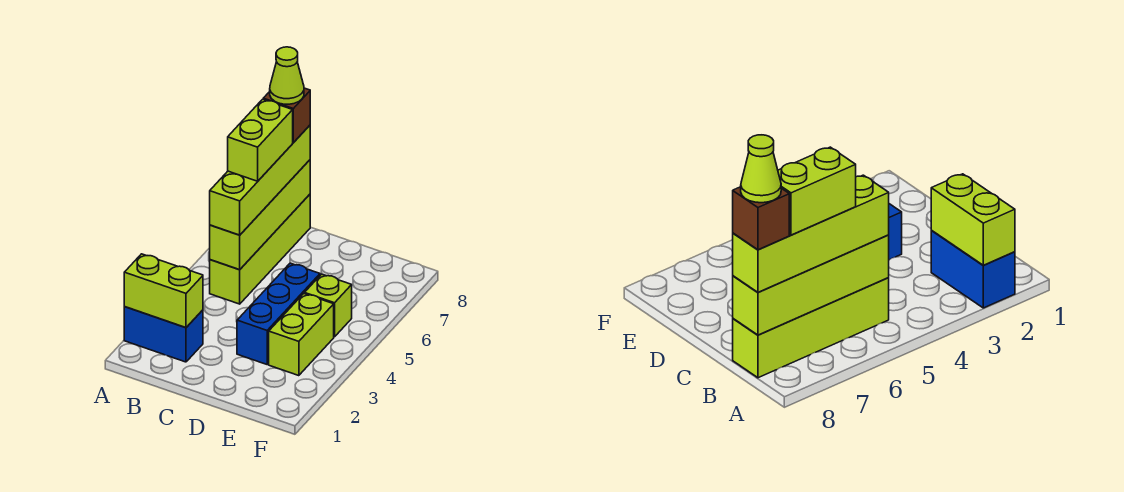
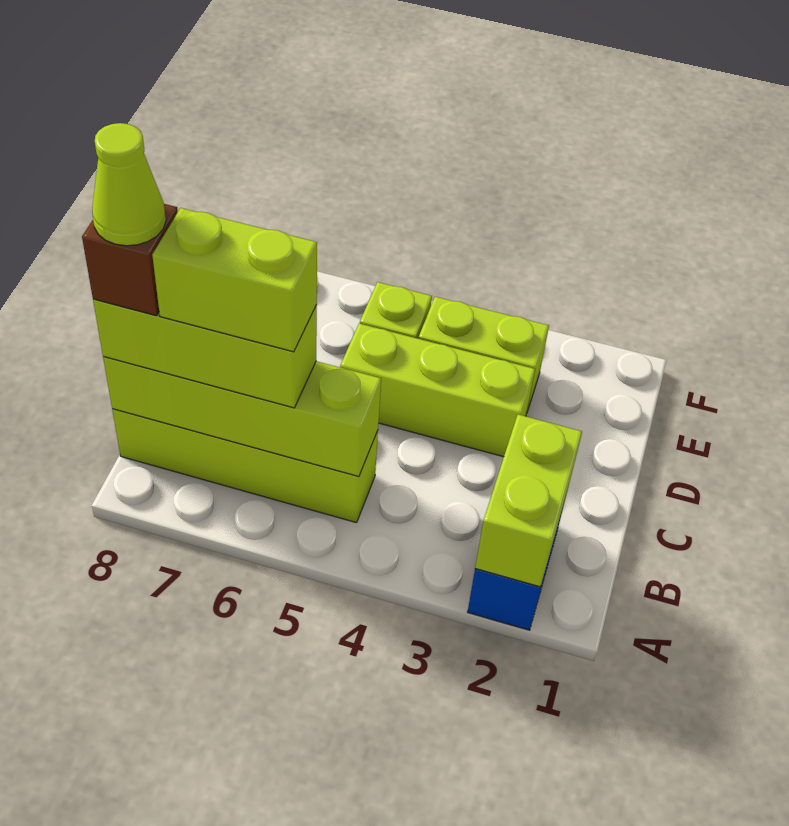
lime brick B5:B8 level 3 -> lime brick B6:B8 level 3
blue brick D3:D5 level 1 -> lime brick D3:D5 level 1

